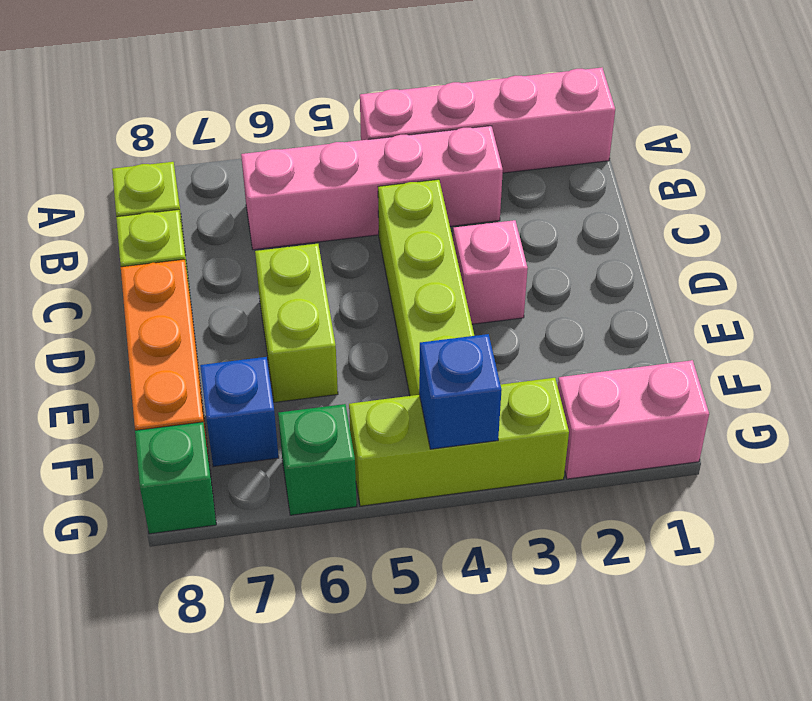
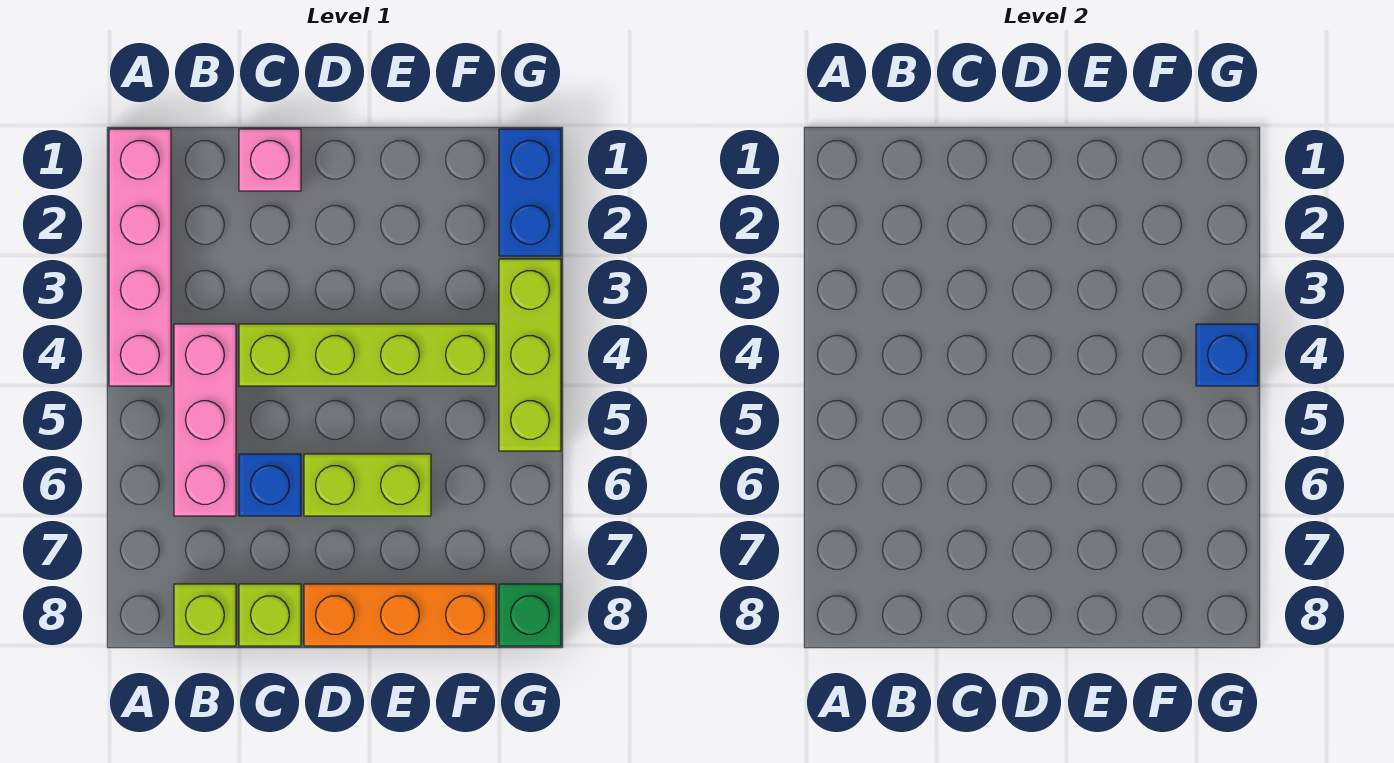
pink brick B3:B6 level 1 -> pink brick B4:B6 level 1
pink brick D3 level 1 -> pink brick C1 level 1
blue brick F7 level 1 -> blue brick C6 level 1
pink brick G1:G2 level 1 -> blue brick G1:G2 level 1
green brick G6 level 1 -> none

